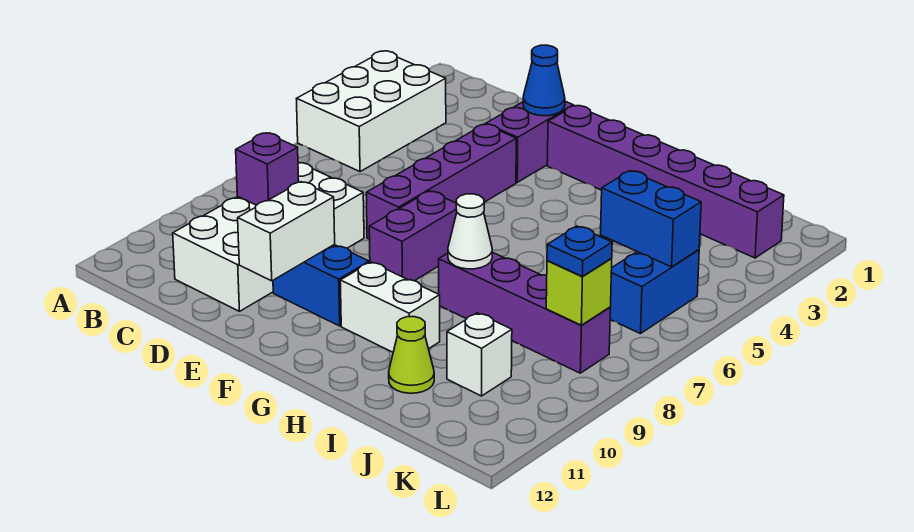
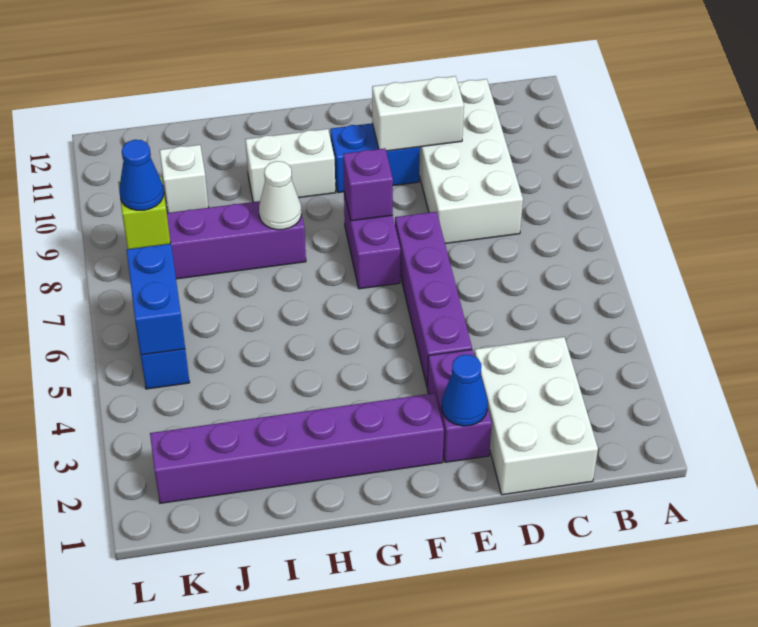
white brick A3:B5 level 1 -> white brick C1:D3 level 1
purple brick C9 level 2 -> purple brick F8 level 2
white brick E10:E11 level 2 -> white brick D10:E10 level 2
lime cone I11 level 1 -> none
blue brick J5:K5 level 2 -> blue brick K5:K6 level 2
blue plate K8 level 3 -> blue cone K8 level 3

